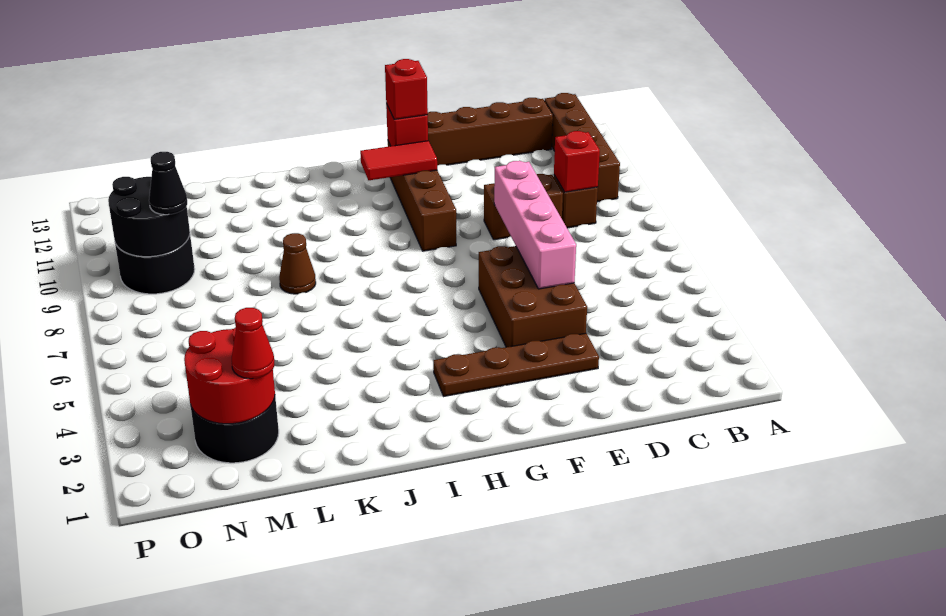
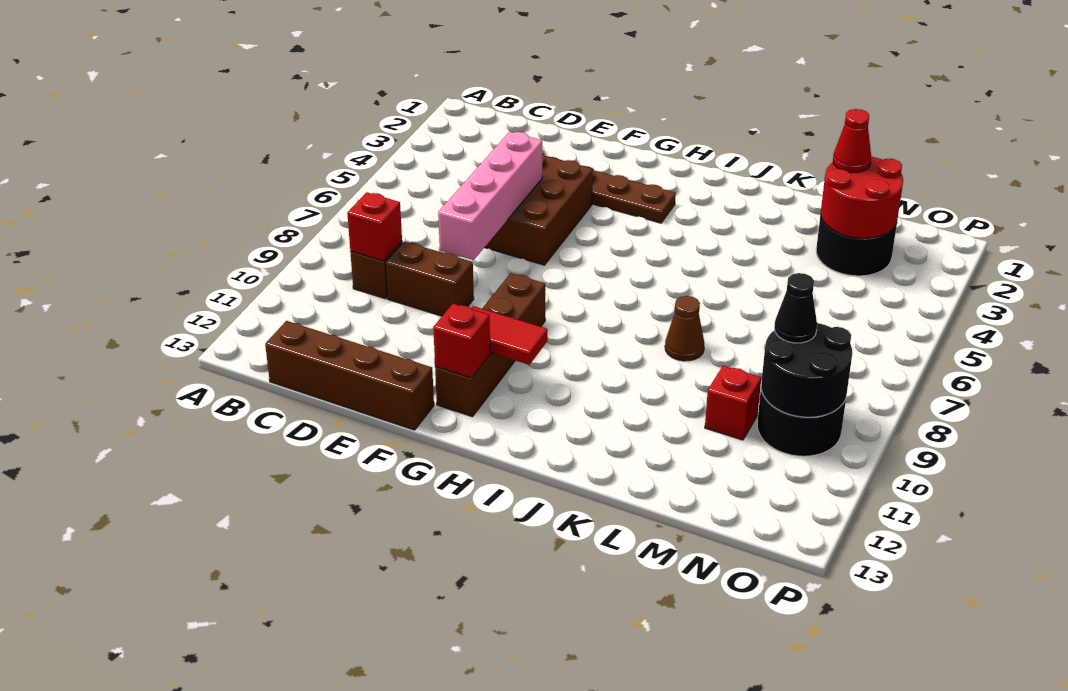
brown brick B10:B13 level 1 -> none
red brick G12 level 3 -> red brick M10 level 1

